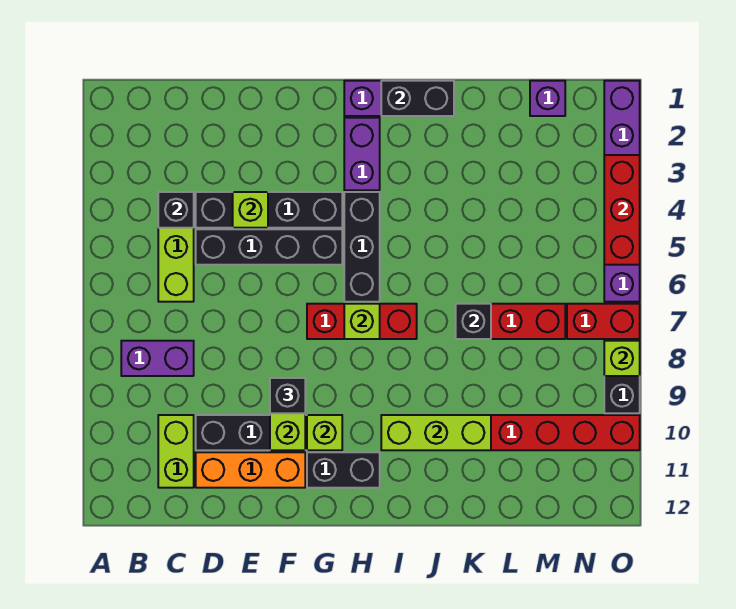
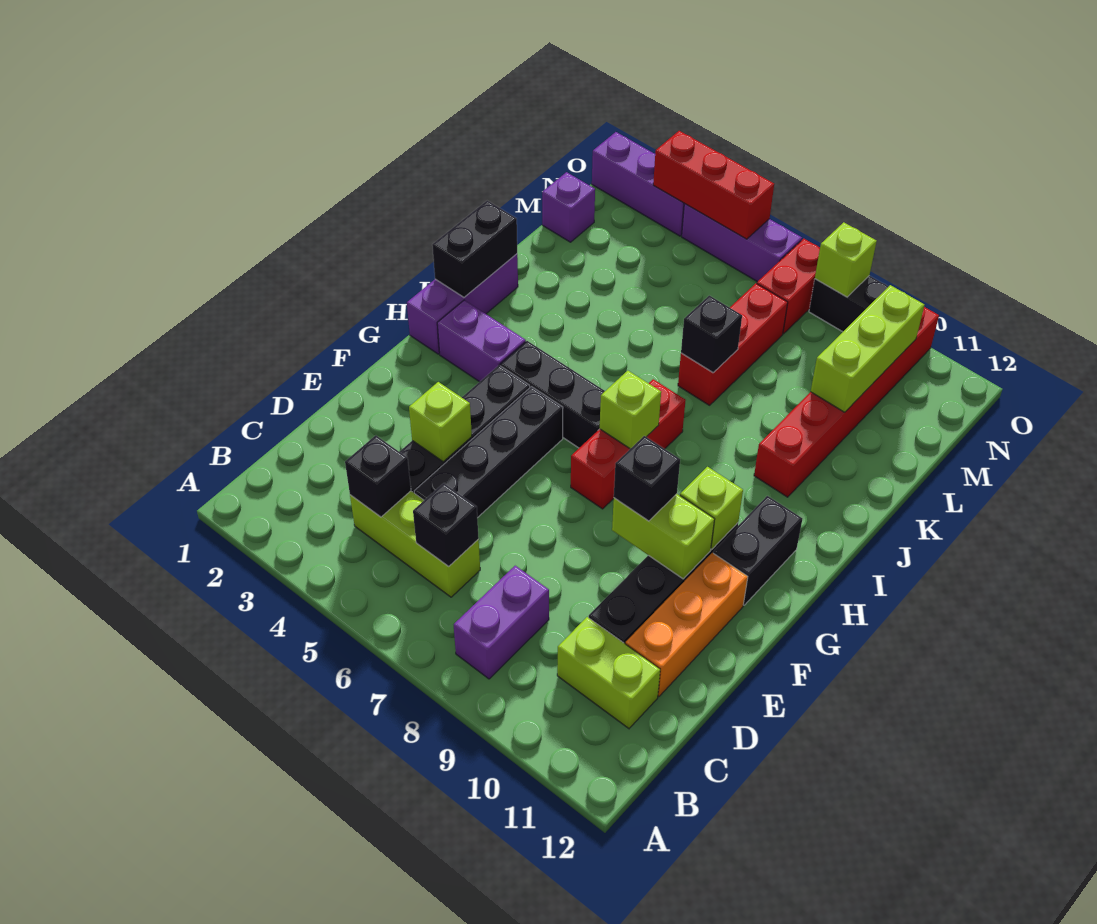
none -> black brick C6 level 2
lime brick I10:K10 level 2 -> lime brick L10:N10 level 2

